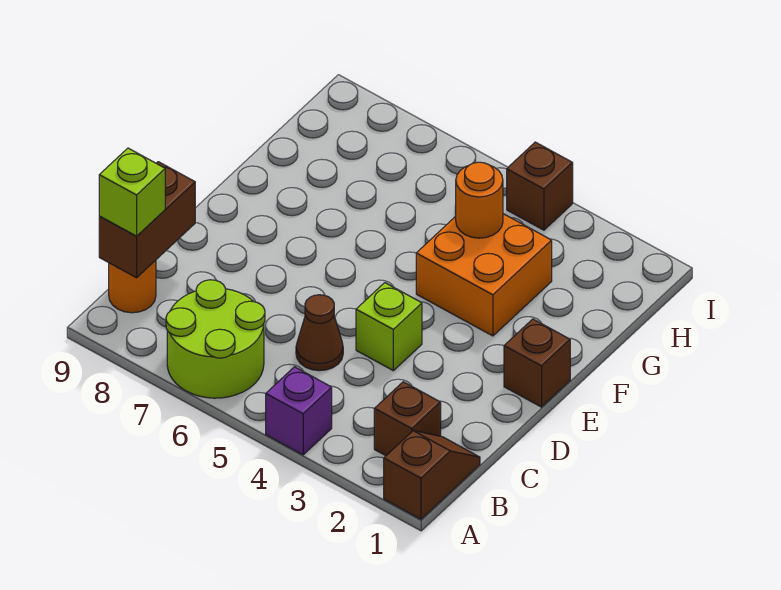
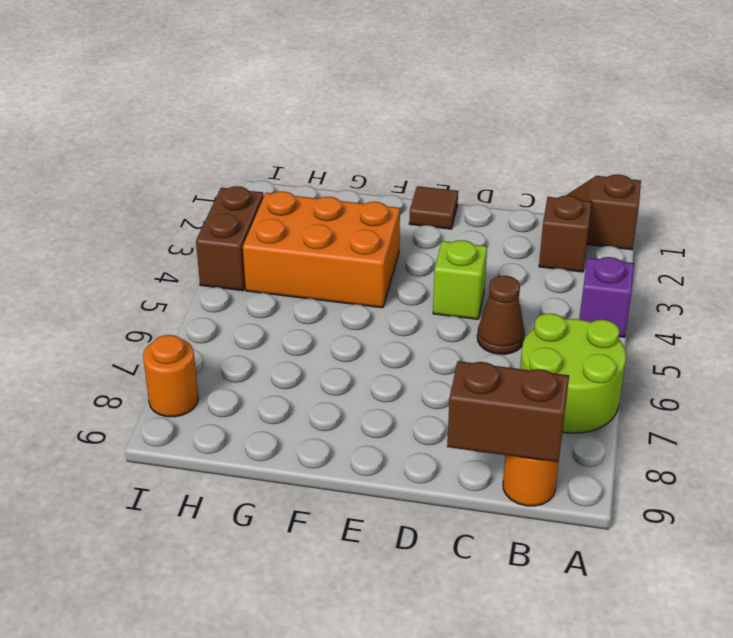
lime brick B9 level 3 -> none
brown brick E1 level 1 -> brown tile E1 level 1
orange brick F3:G4 level 1 -> orange brick F3:H4 level 1
orange round brick G4 level 2 -> orange round brick I8 level 1
brown brick I4 level 1 -> brown brick I3:I4 level 1

